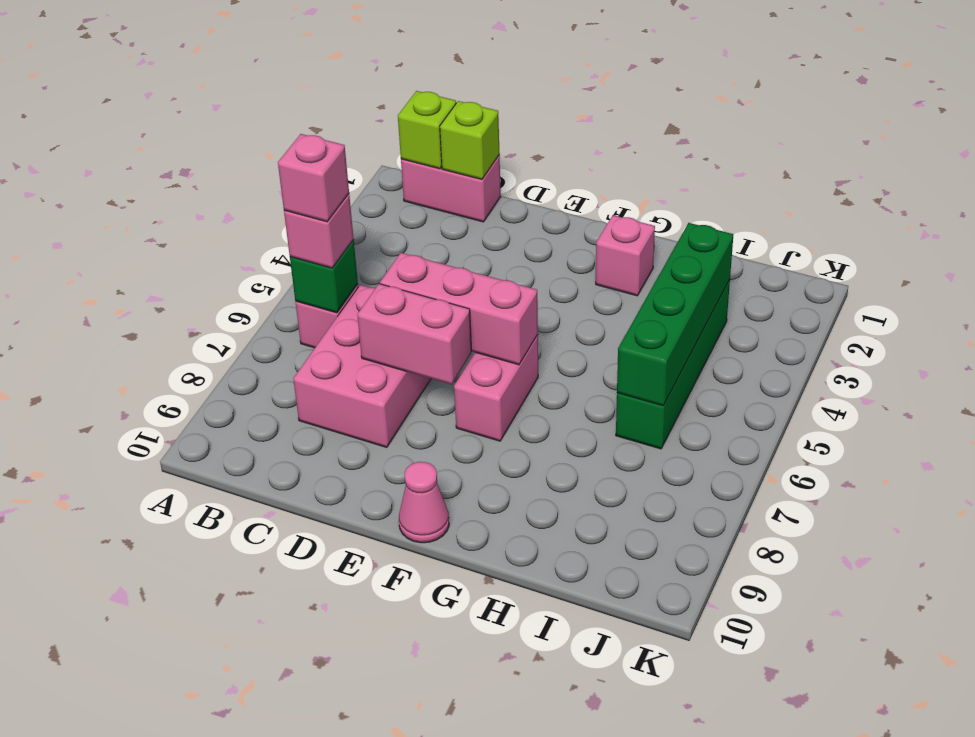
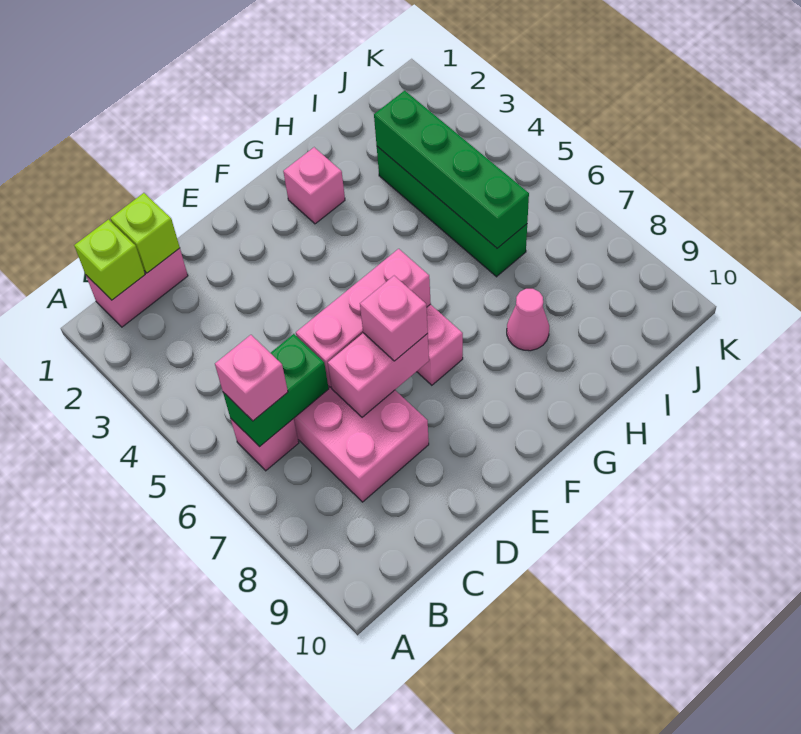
green brick B6 level 2 -> green brick B6:C6 level 2
pink brick B6 level 4 -> pink brick E7 level 3
pink cone F10 level 1 -> pink cone H8 level 1

